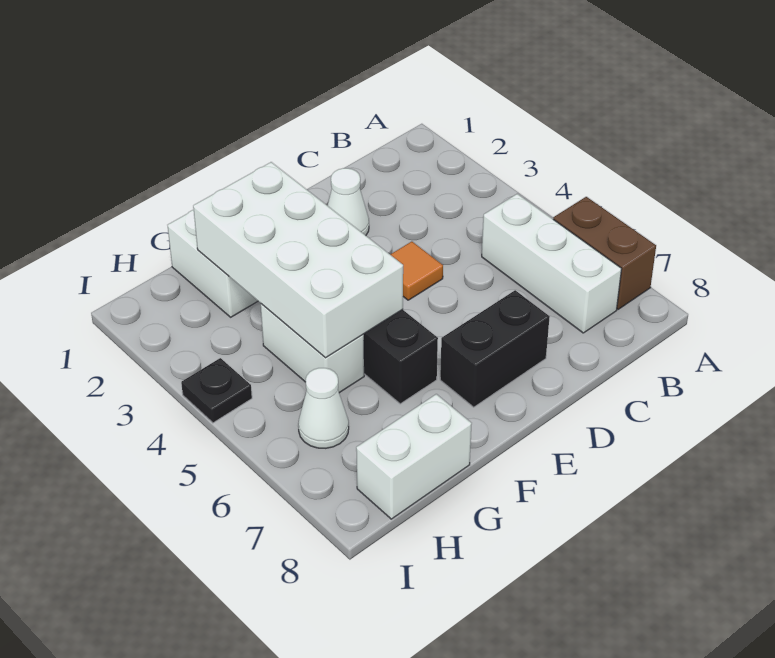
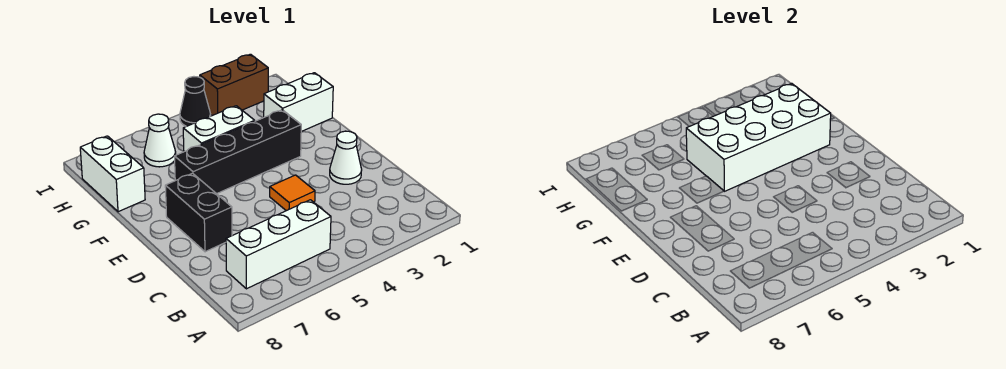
brown brick A6:A7 level 1 -> brown brick I2:I3 level 1
black plate I4 level 1 -> black cone I4 level 1

